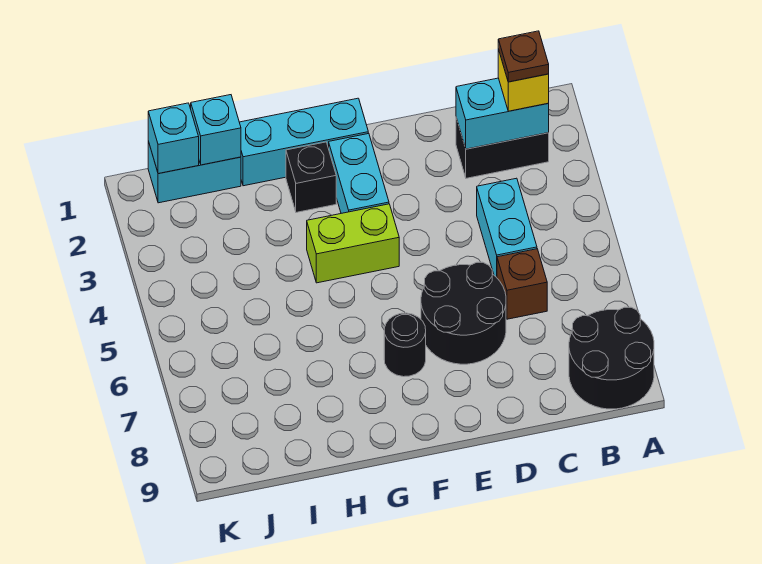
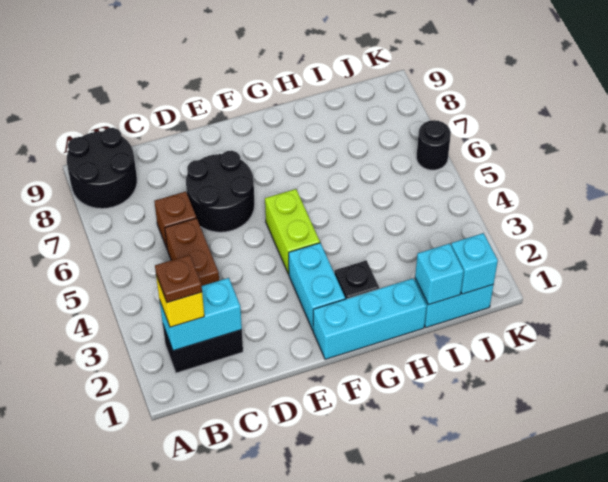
cyan brick C4:C5 level 1 -> brown brick C4:C5 level 1
lime brick F4:G4 level 1 -> lime brick F4:F5 level 1
black round brick F7 level 1 -> black round brick K6 level 1

